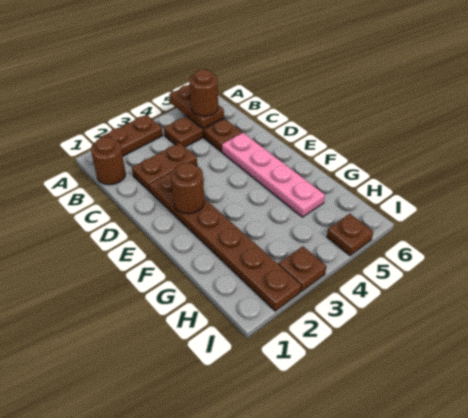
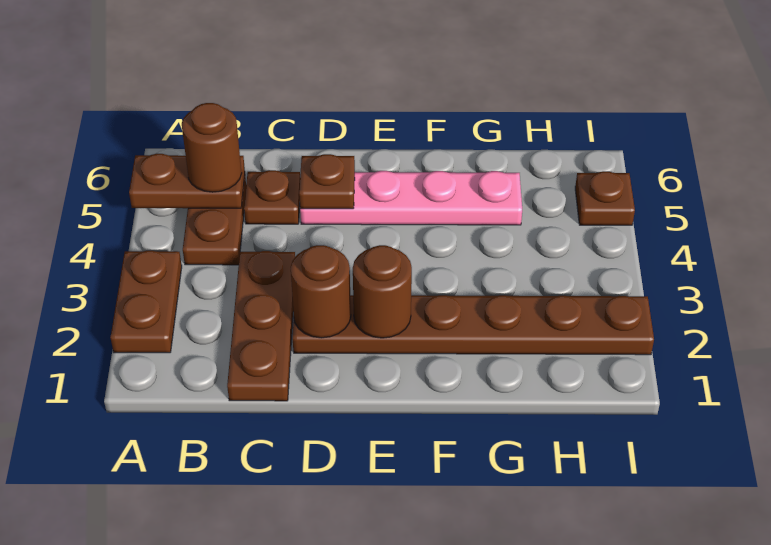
brown round brick B1 level 1 -> brown round brick D2 level 2
brown plate C2:C3 level 1 -> brown plate C1:C3 level 1
brown plate I3 level 1 -> brown plate D5 level 2

